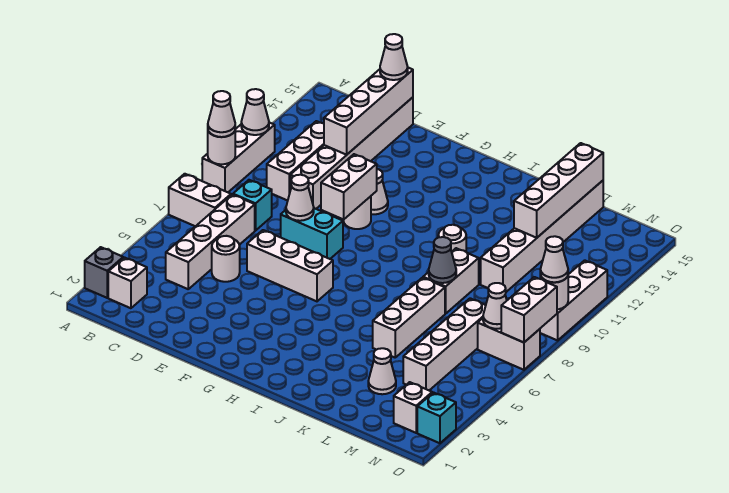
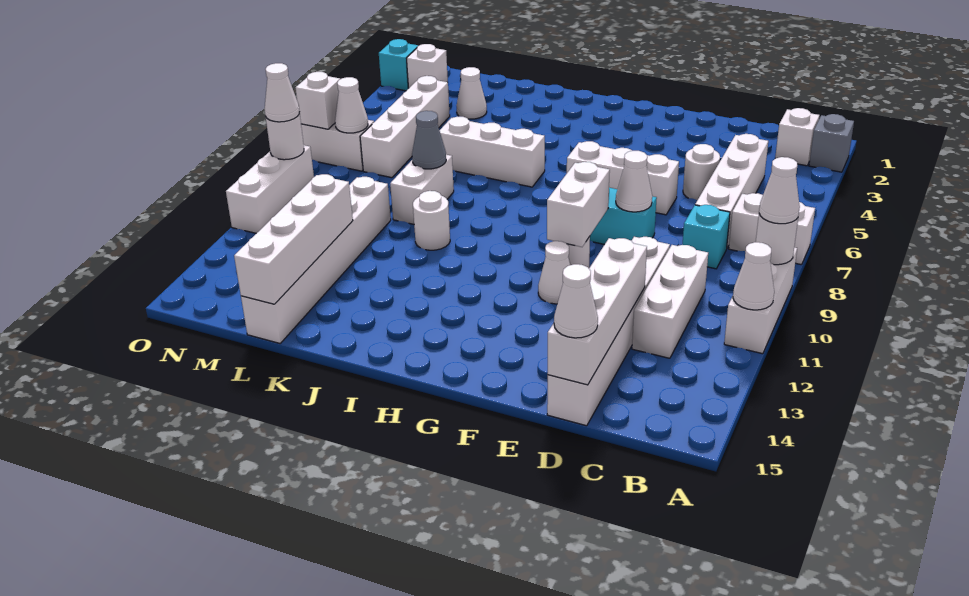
white brick K5:K7 level 1 -> white brick I6:K6 level 1
white brick O7:O8 level 2 -> white brick O7 level 2

